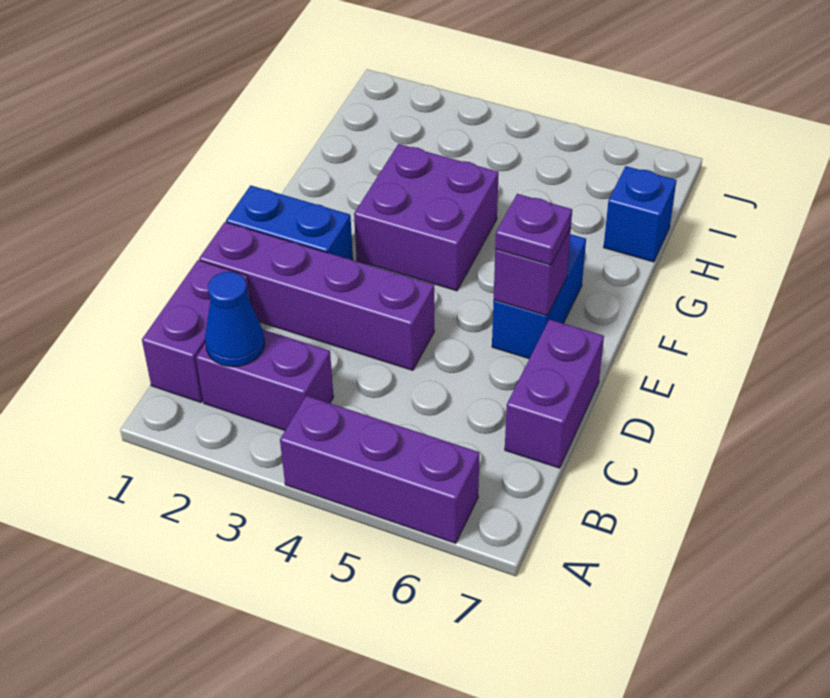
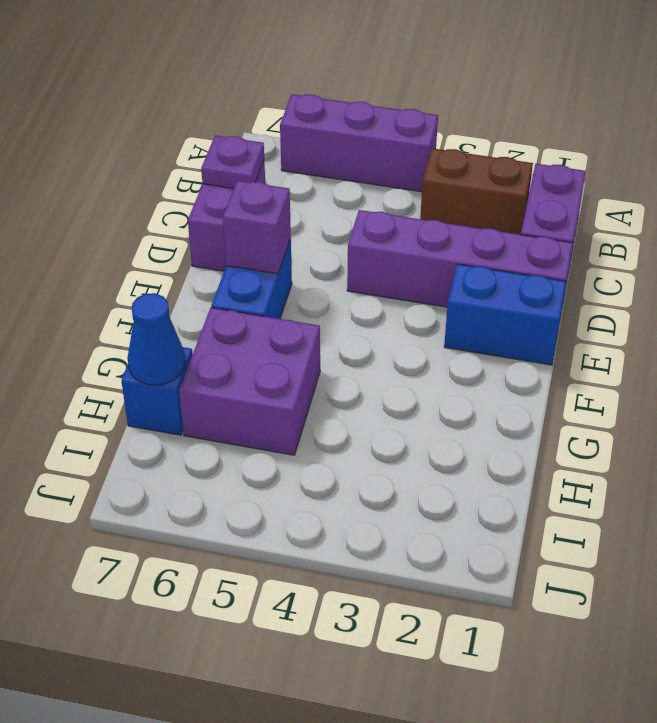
purple brick B2:B3 level 1 -> brown brick B2:B3 level 1
blue cone B2 level 2 -> blue cone H7 level 2
purple plate E6 level 3 -> purple plate C7 level 2
purple brick F3:G4 level 1 -> purple brick G5:H6 level 1

